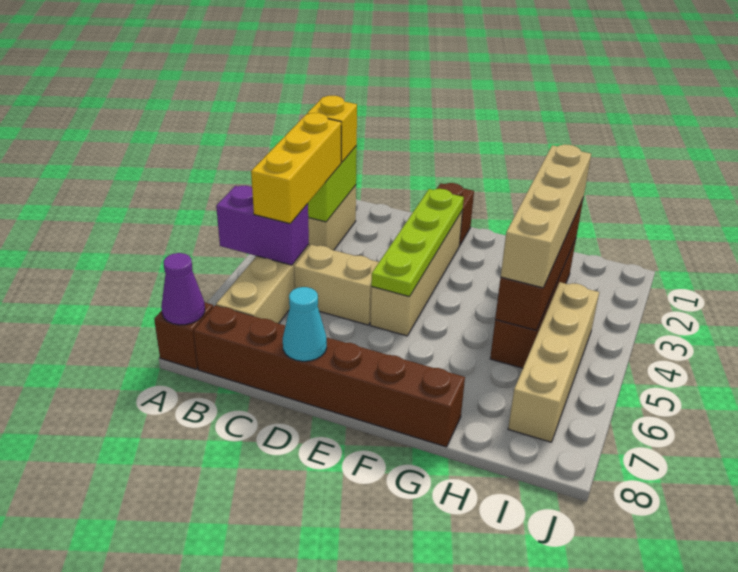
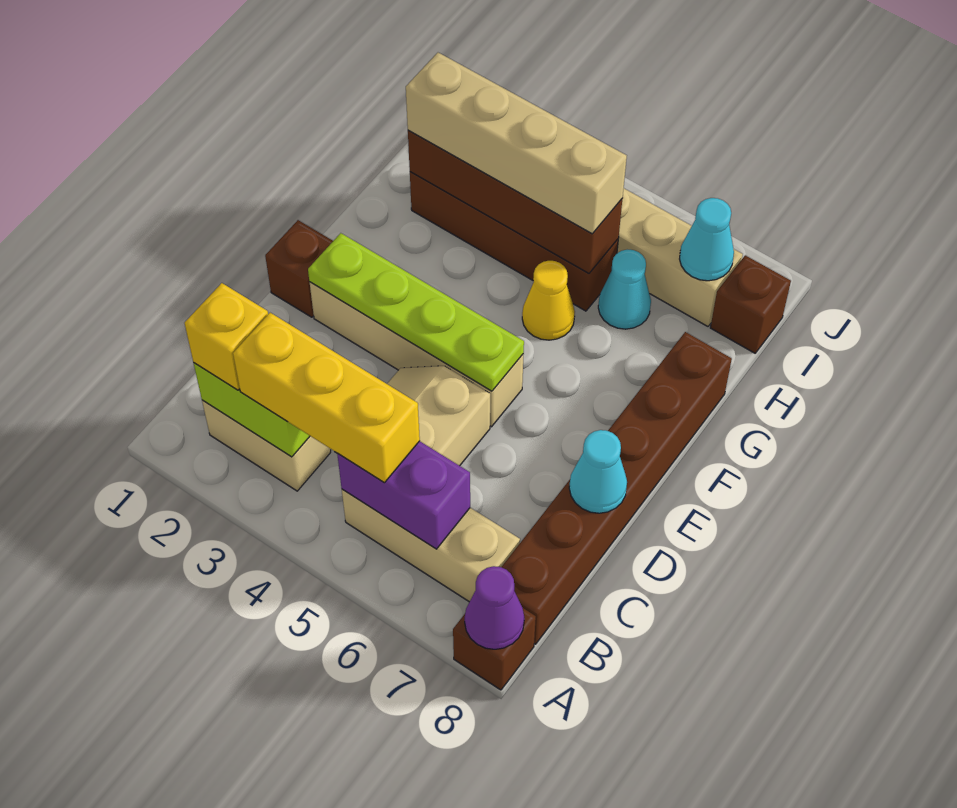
purple brick A5:B5 level 2 -> purple brick B5:B6 level 2
none -> yellow cone G5 level 1
none -> cyan cone H6 level 1
none -> cyan cone I7 level 2
none -> brown brick I8 level 1

